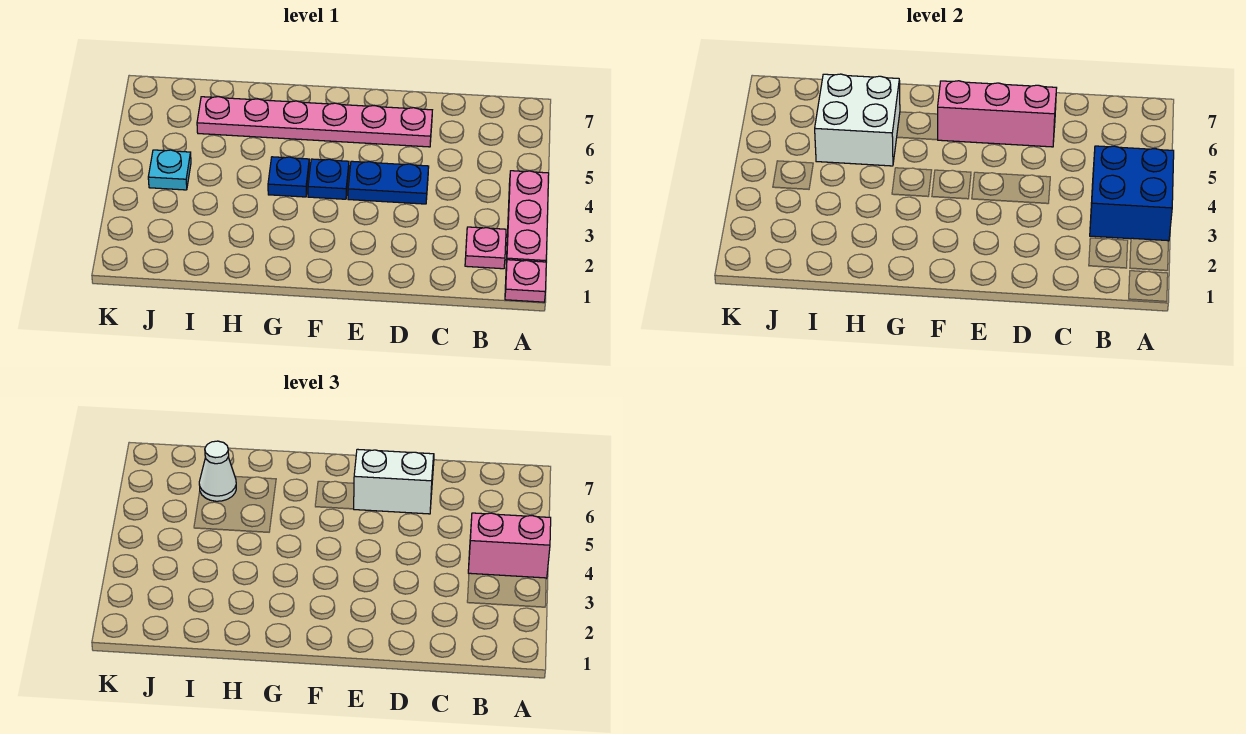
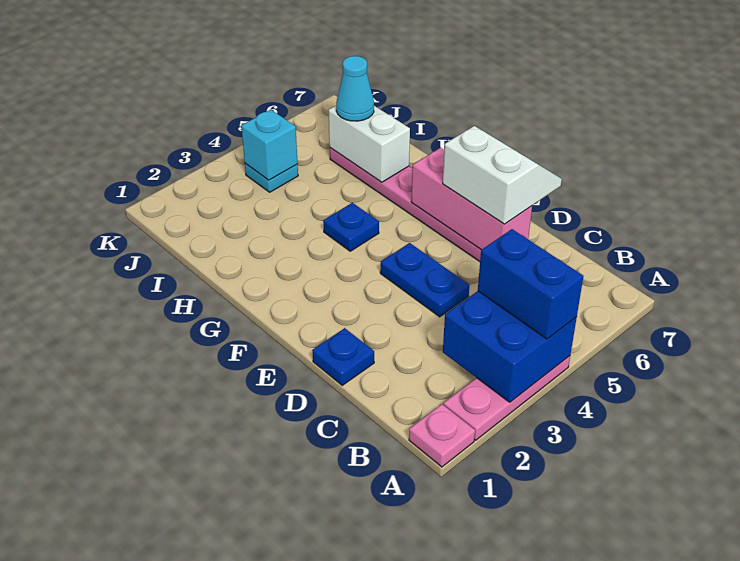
pink brick A4:B4 level 3 -> blue brick A4:B4 level 3
pink plate B2 level 1 -> none
blue plate F4 level 1 -> blue plate D1 level 1
white brick H5:I6 level 2 -> white brick H6:I6 level 2
white cone I6 level 3 -> cyan cone I6 level 3
none -> cyan brick J4 level 2

